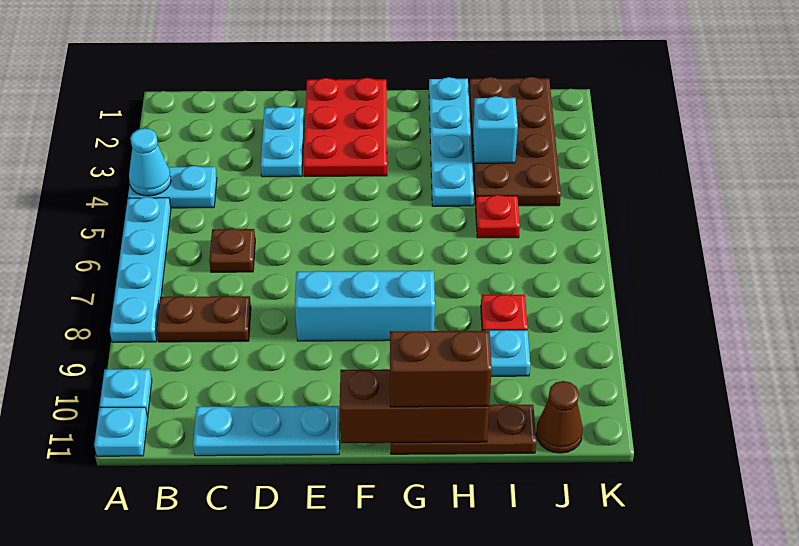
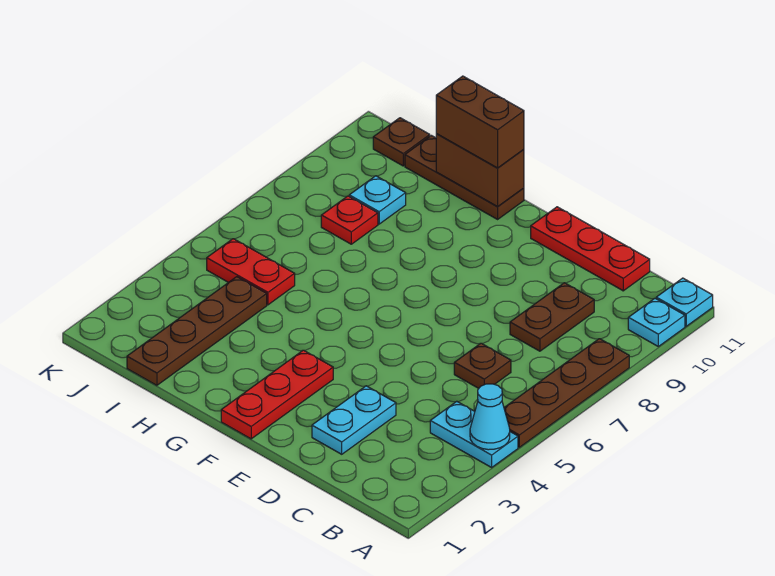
cyan plate A5:A8 level 1 -> brown plate A5:A8 level 1
brown plate B8:C8 level 1 -> brown plate C8:C9 level 1
cyan plate C11:E11 level 1 -> red plate C11:E11 level 1
red plate E1:F3 level 1 -> red plate F1:F3 level 1
cyan brick E8:G8 level 1 -> none
brown brick F11:H11 level 2 -> brown brick G11:H11 level 2
cyan plate H1:H4 level 1 -> none
brown plate I1:J4 level 1 -> brown plate I1:I4 level 1
cyan brick I3 level 2 -> none
red plate I5 level 1 -> red plate I5:J5 level 1
brown cone J11 level 1 -> brown plate J11 level 1

